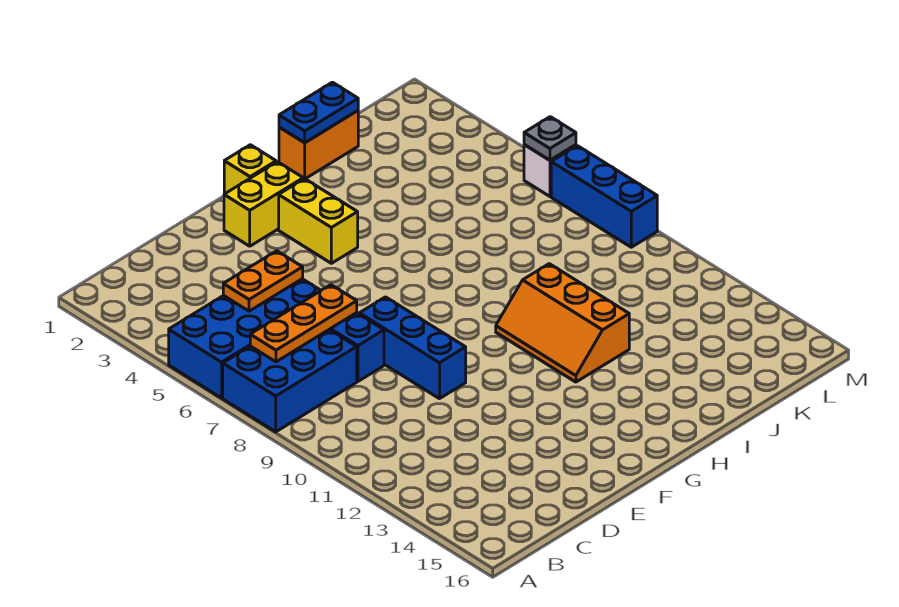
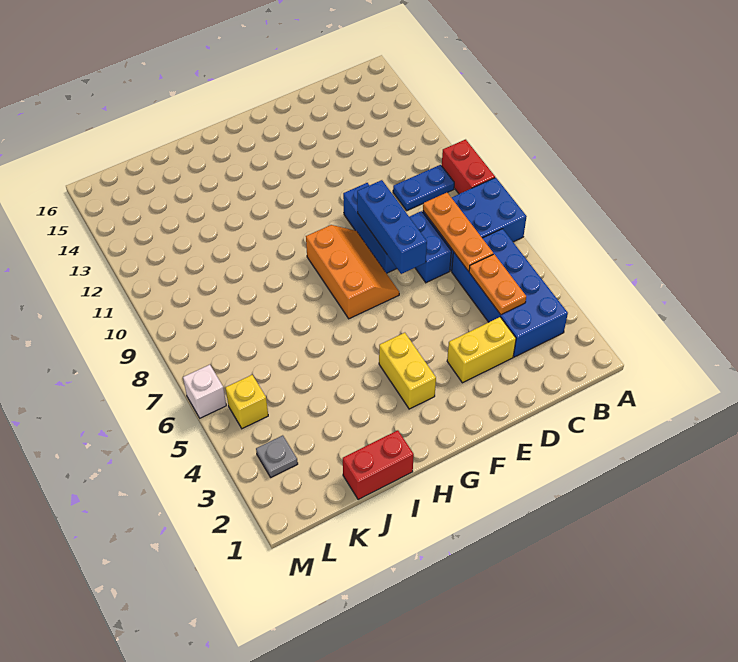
blue brick A5:D6 level 1 -> blue brick B3:C6 level 1
none -> red brick A9:A10 level 1
orange plate B7:D7 level 2 -> orange plate C6:C8 level 2
orange plate C5:D5 level 2 -> orange plate C4:C5 level 2
yellow brick F2:G2 level 1 -> yellow brick D3:E3 level 1
yellow brick G1 level 1 -> yellow brick L5 level 1
orange slope H10:I12 level 1 top I -> orange slope F7:G9 level 1 top G
orange brick I1:J1 level 1 -> red brick I1:J1 level 1
blue plate I1:J1 level 2 -> blue plate B10:C10 level 1
grey plate M6 level 2 -> grey plate L3 level 1
blue brick M7:M9 level 1 -> blue brick E7:E9 level 2

